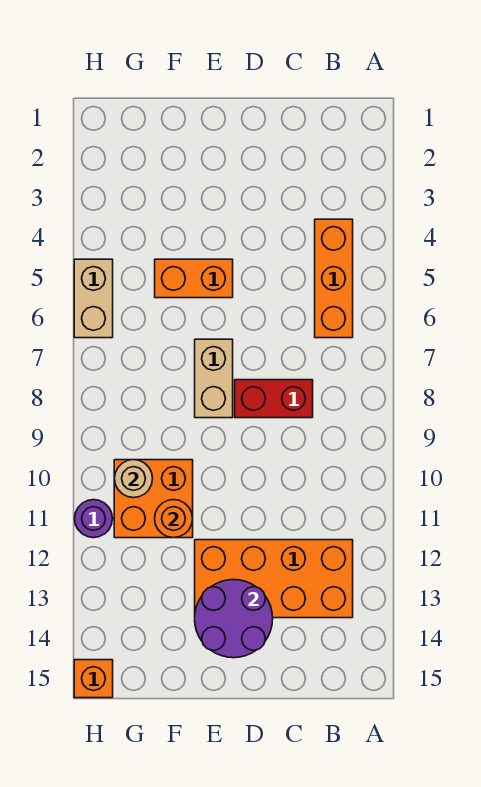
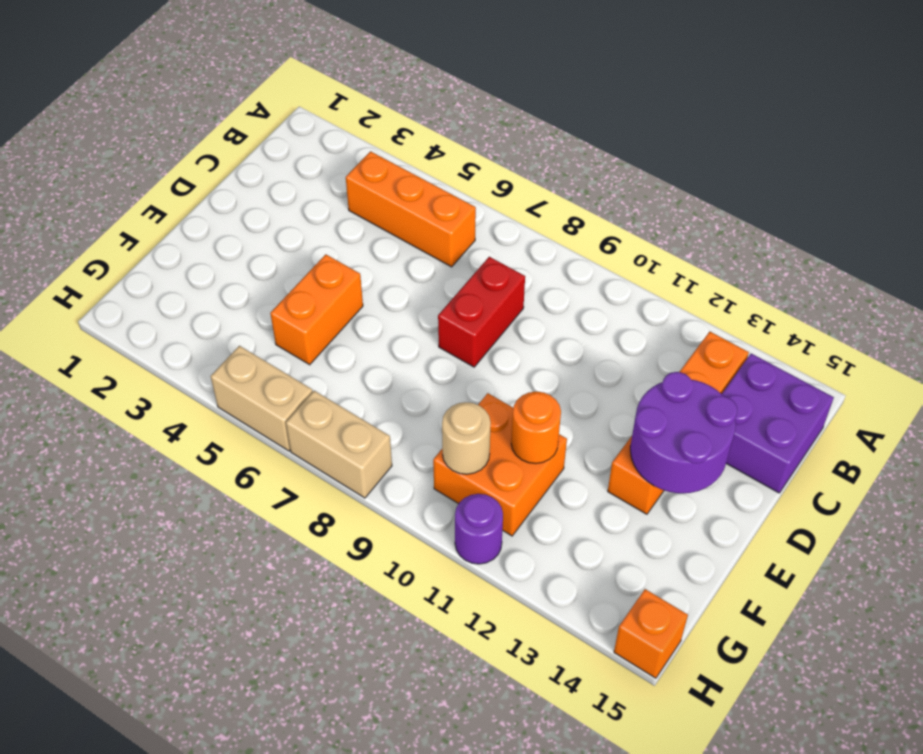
orange brick B12:E13 level 1 -> orange brick B13:E13 level 1
none -> purple brick B14:C15 level 1
tan brick E7:E8 level 1 -> tan brick H7:H8 level 1

